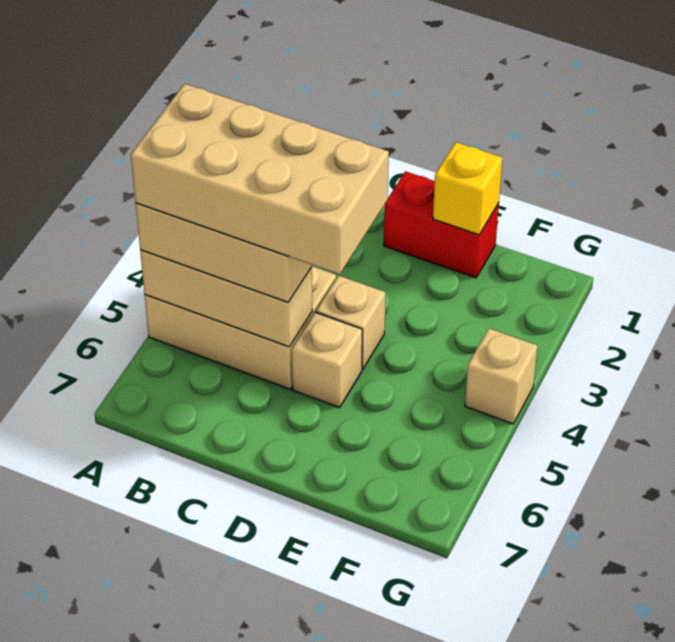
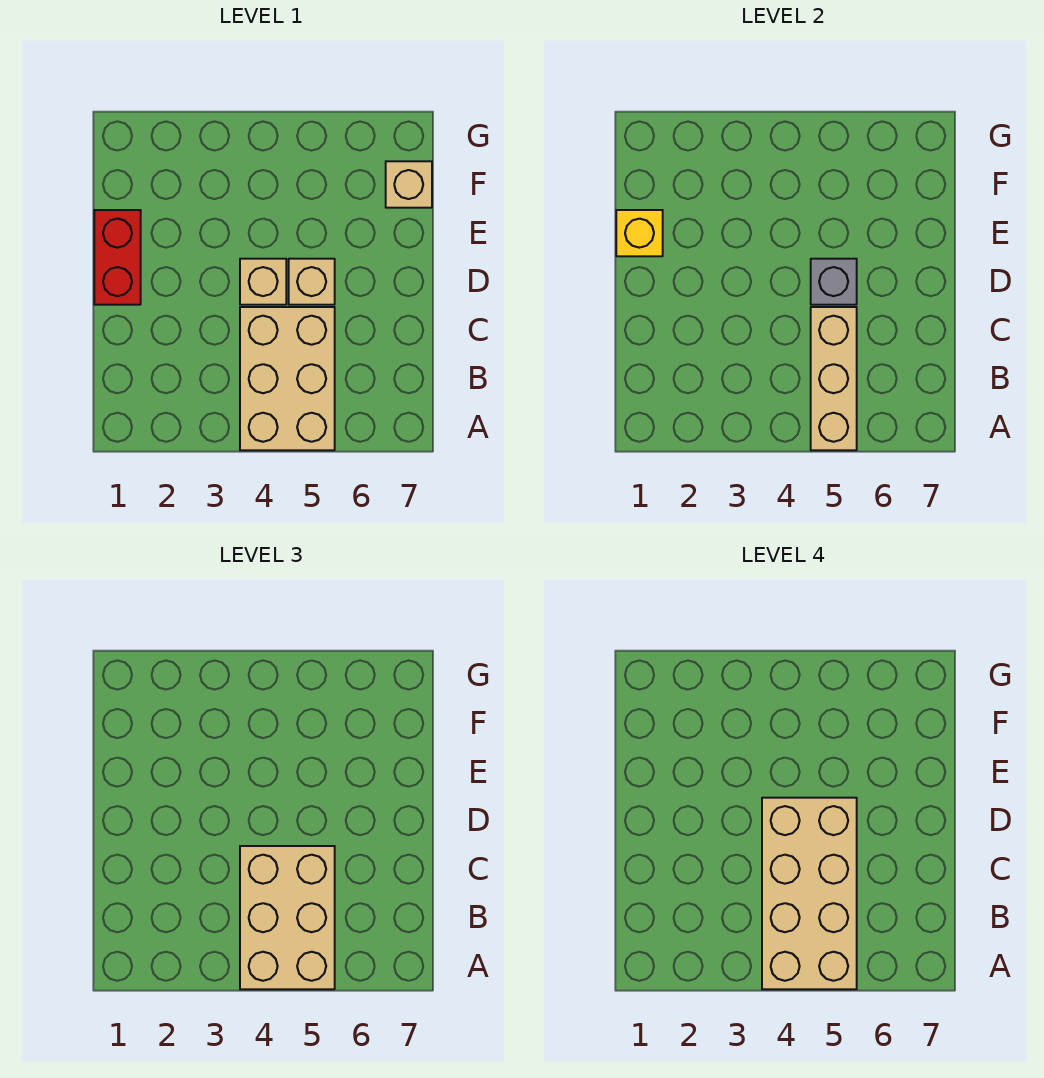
none -> grey brick D5 level 2
tan brick G4 level 1 -> tan brick F7 level 1

